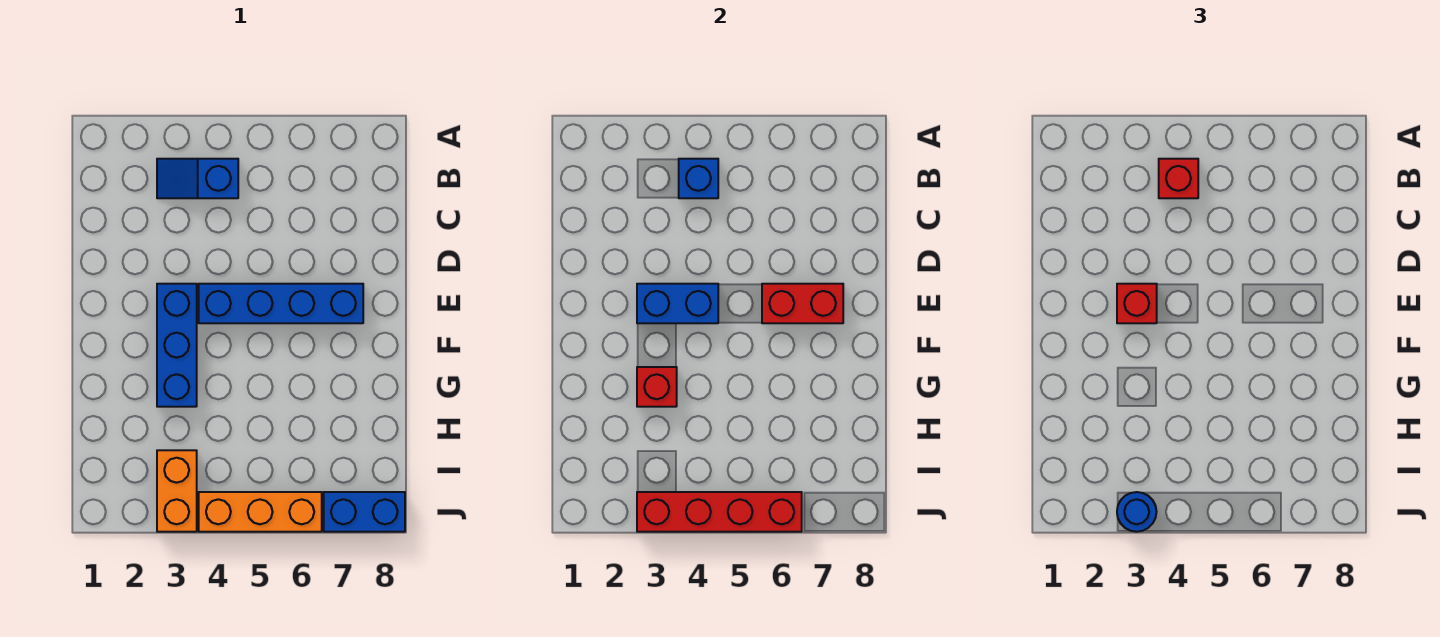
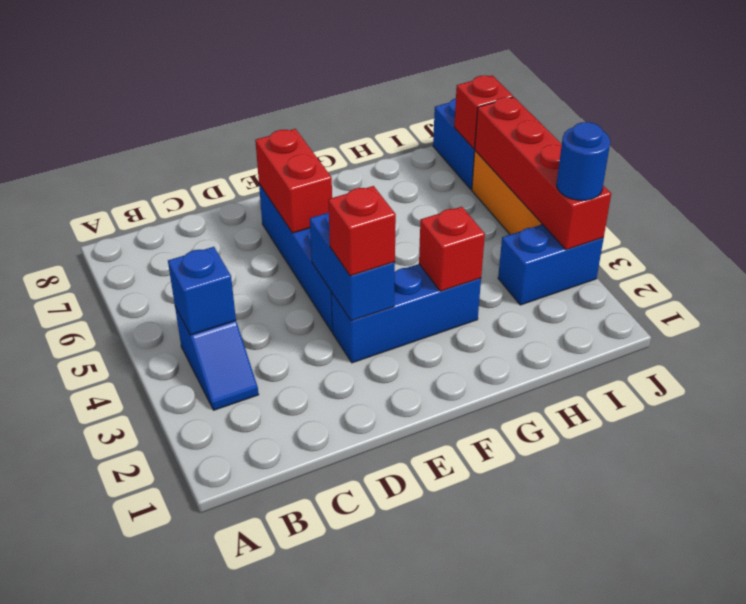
red brick B4 level 3 -> red brick J7 level 2
orange brick I3:J3 level 1 -> blue brick I3:J3 level 1

